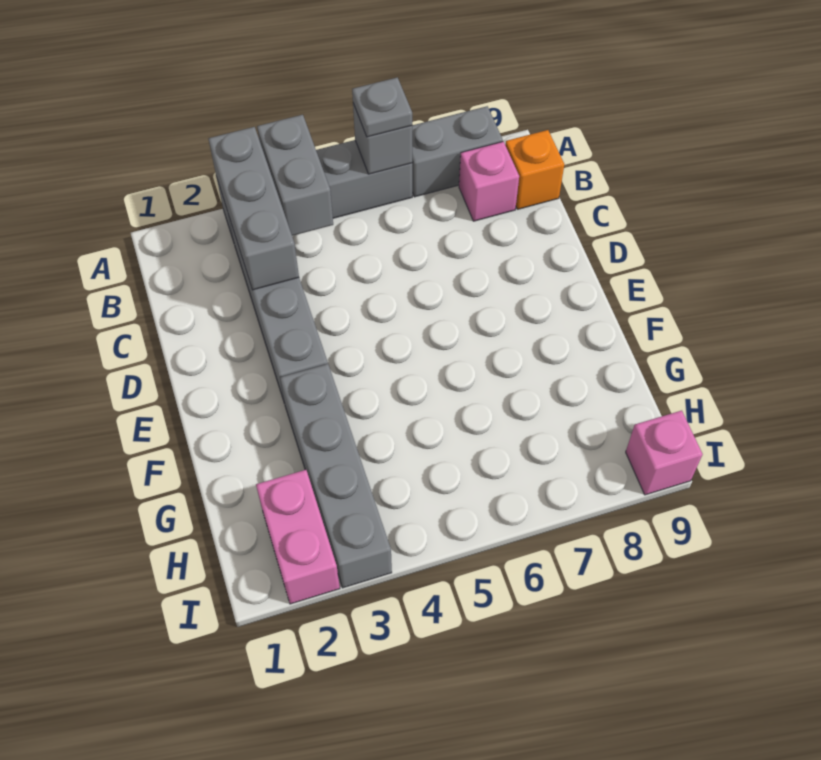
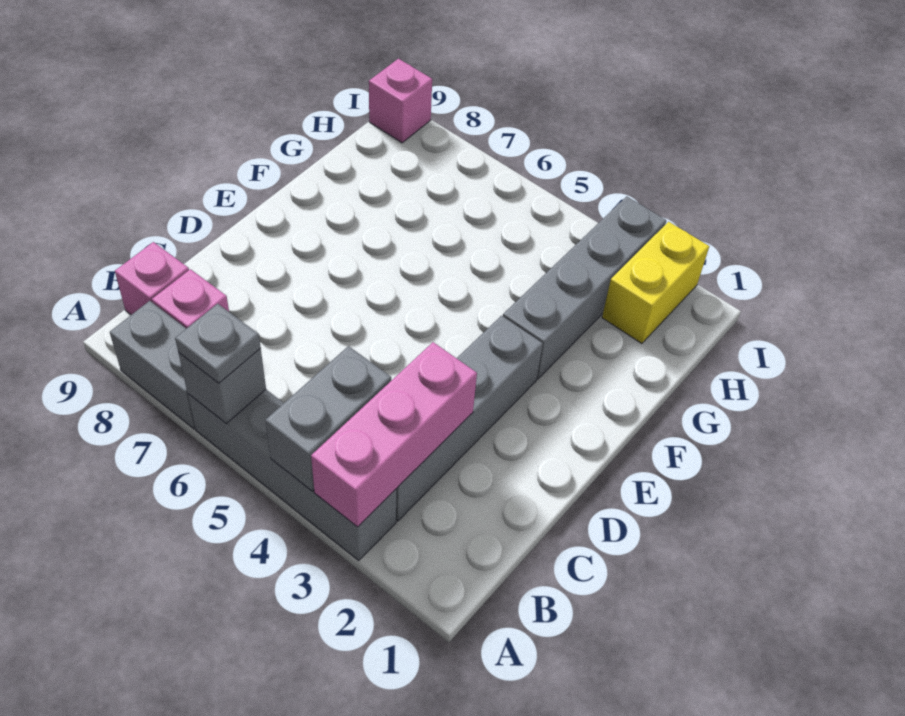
grey brick A3:C3 level 2 -> pink brick A3:C3 level 2
orange brick B9 level 1 -> pink brick B9 level 1
pink brick H2:I2 level 1 -> yellow brick H2:I2 level 1

